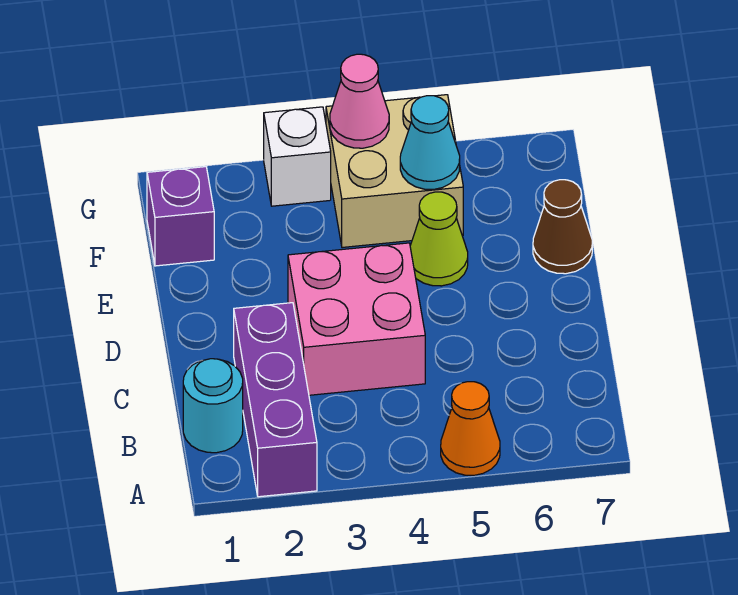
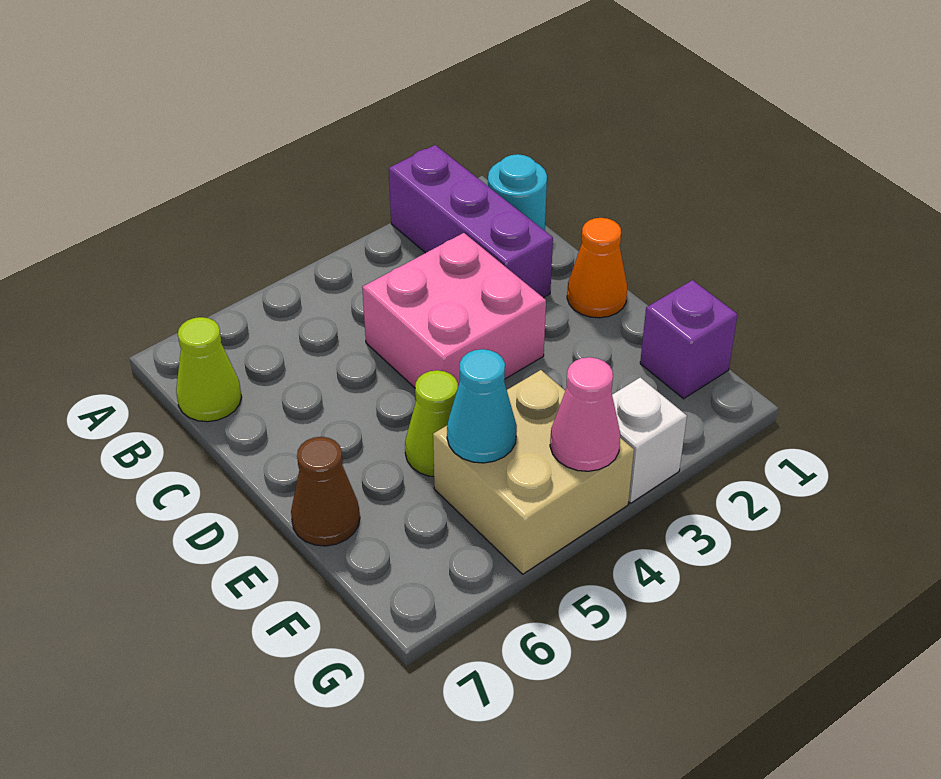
orange cone A5 level 1 -> orange cone D1 level 1
none -> lime cone B7 level 1

